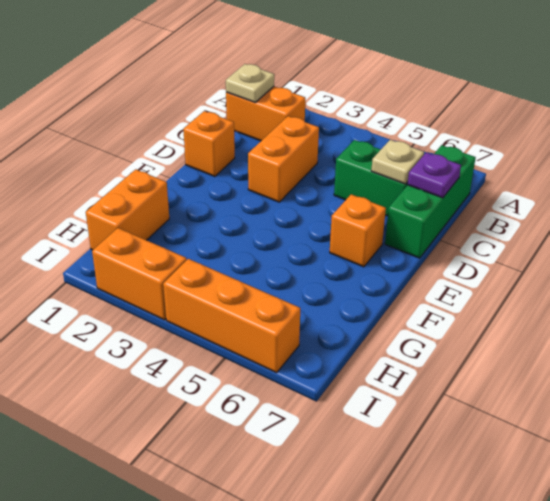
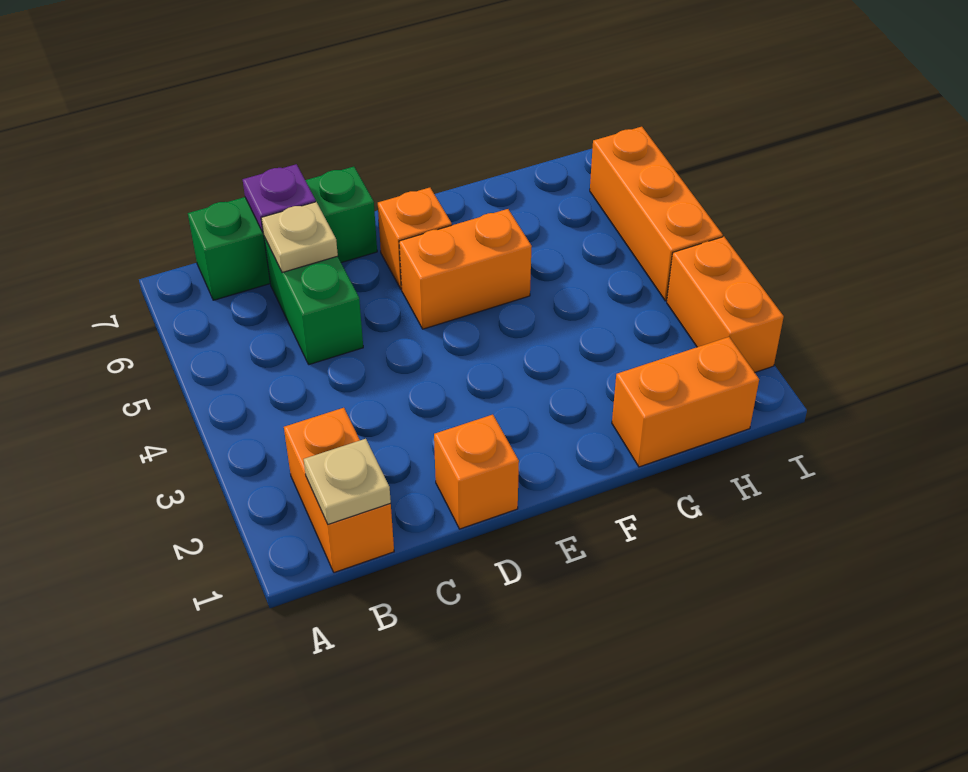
orange brick C3:D3 level 1 -> orange brick E5:F5 level 1

